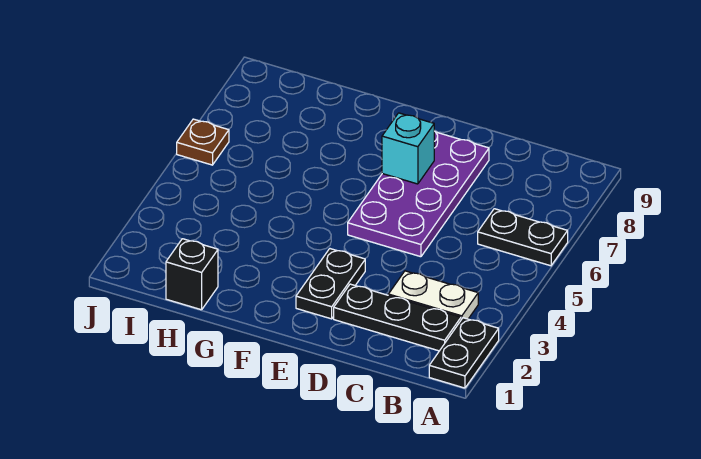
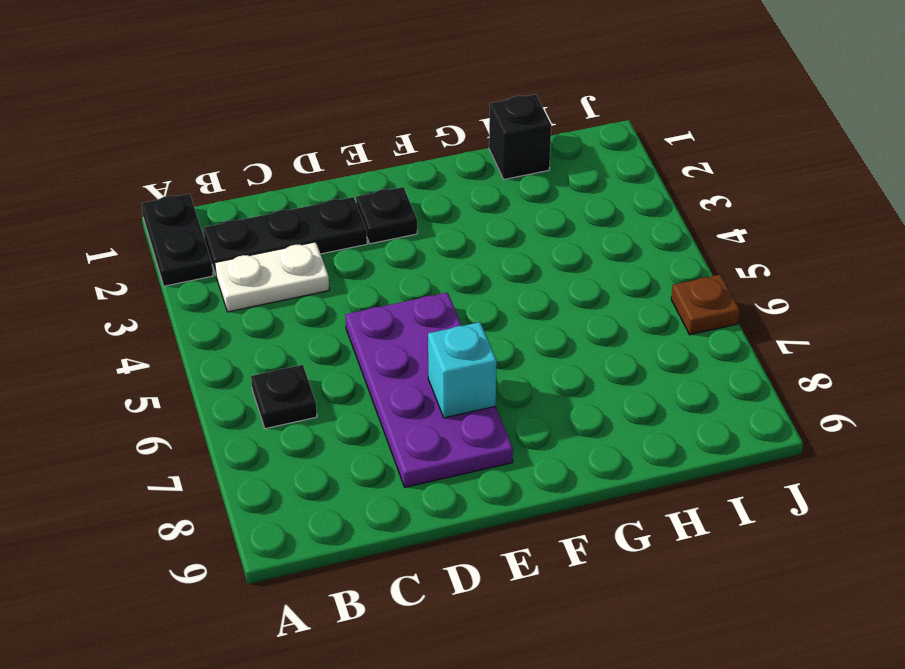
black plate A6:B6 level 1 -> black plate B6 level 1
black plate E2:E3 level 1 -> black plate E2 level 1

